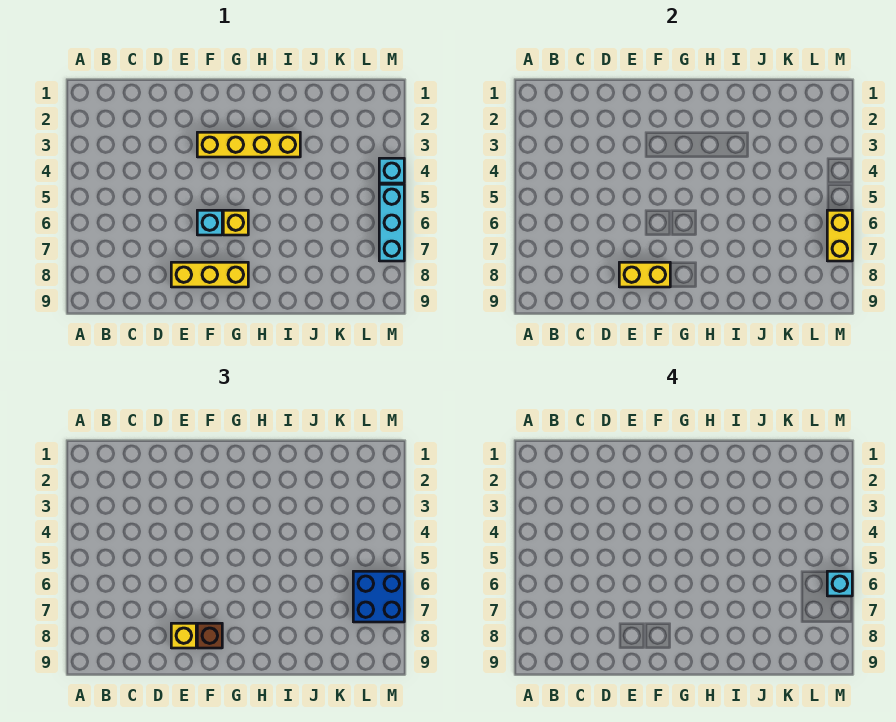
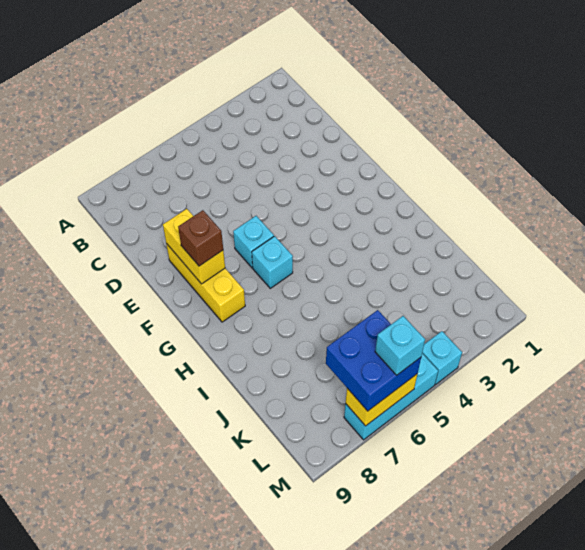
yellow brick E8 level 3 -> none
yellow brick F3:I3 level 1 -> none
yellow brick G6 level 1 -> cyan brick G6 level 1

